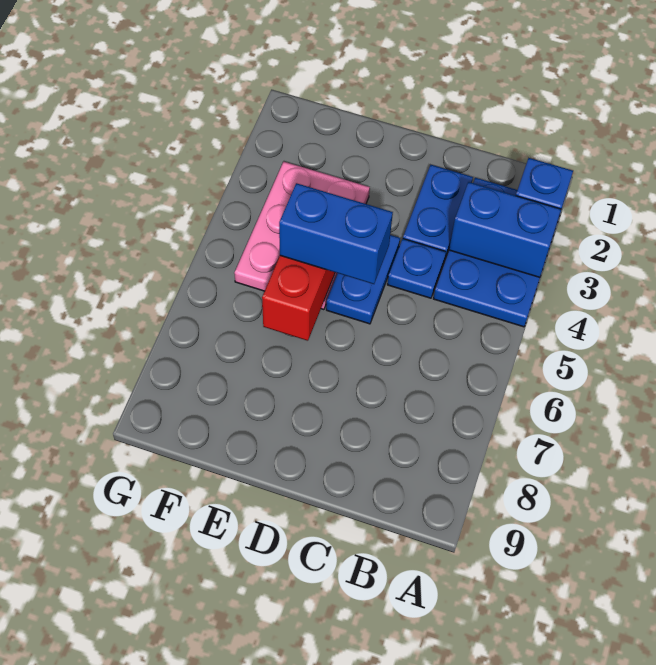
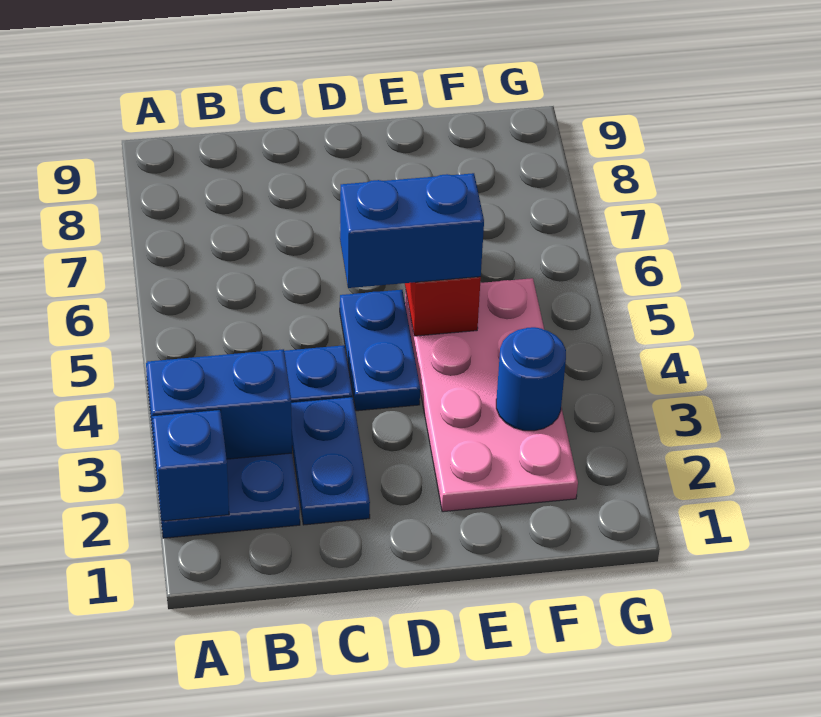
pink plate E3:F5 level 1 -> pink plate E2:F5 level 1
none -> blue round brick F3 level 2

